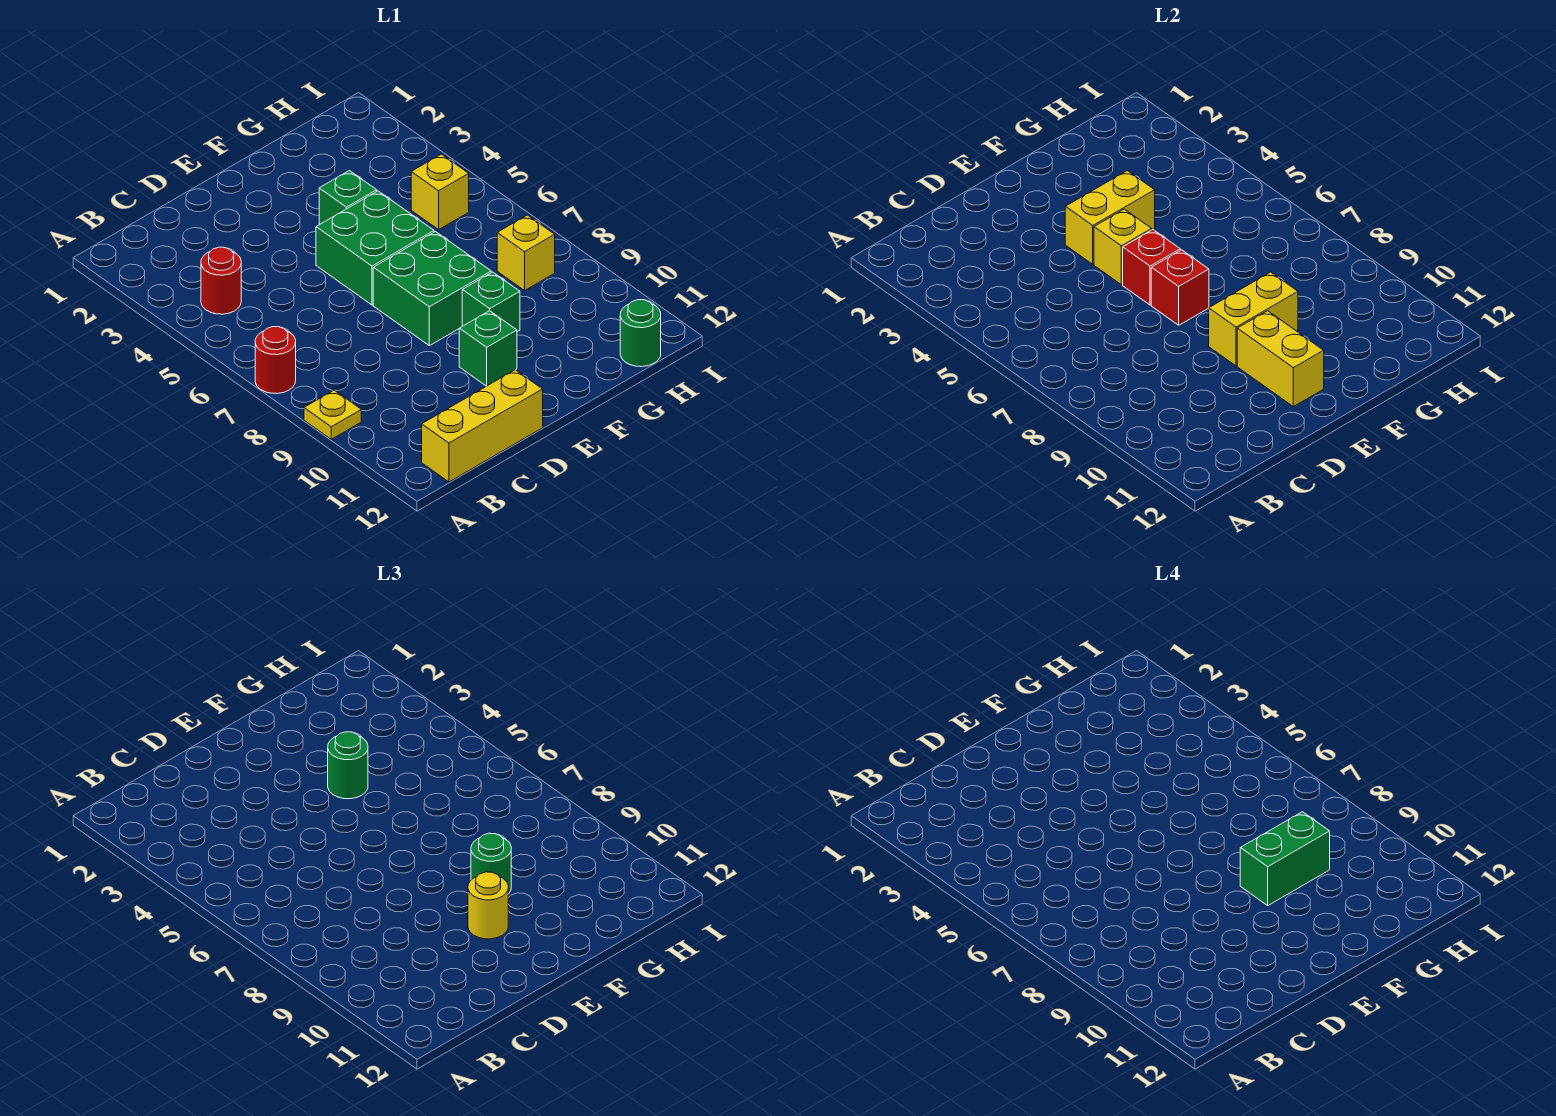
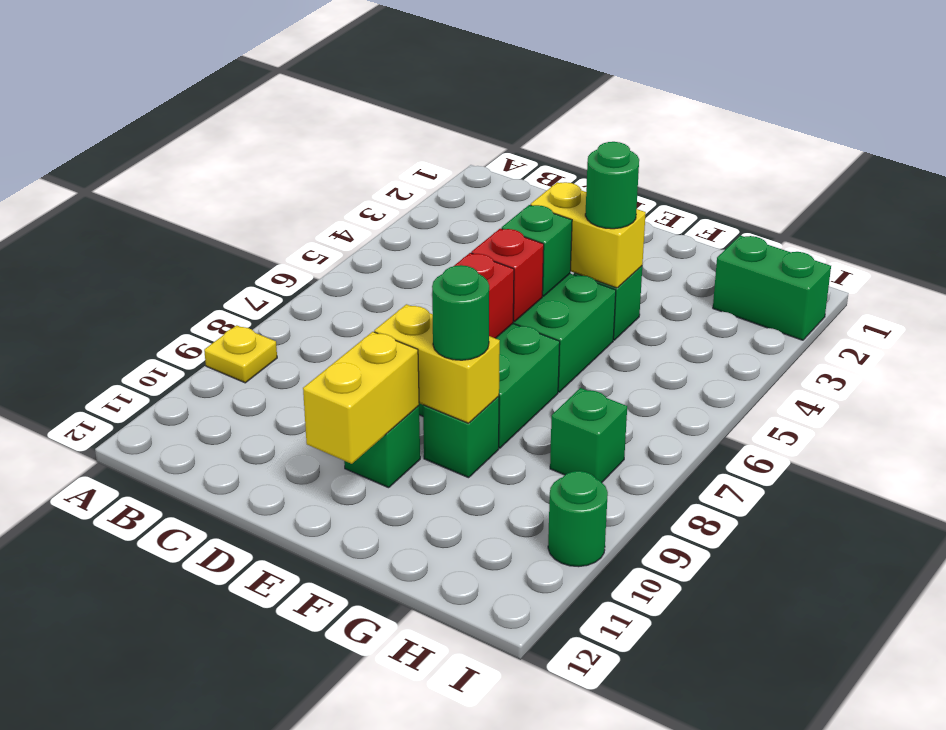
red round brick A7 level 1 -> none
red round brick B4 level 1 -> none
yellow brick B12:D12 level 1 -> none
yellow brick E5 level 2 -> green brick E5 level 2
yellow round brick E10 level 3 -> none
green brick F9:G9 level 4 -> green brick H2:I2 level 1
yellow brick H5 level 1 -> none
yellow brick H8 level 1 -> green brick H8 level 1
green round brick H12 level 1 -> green round brick I10 level 1

